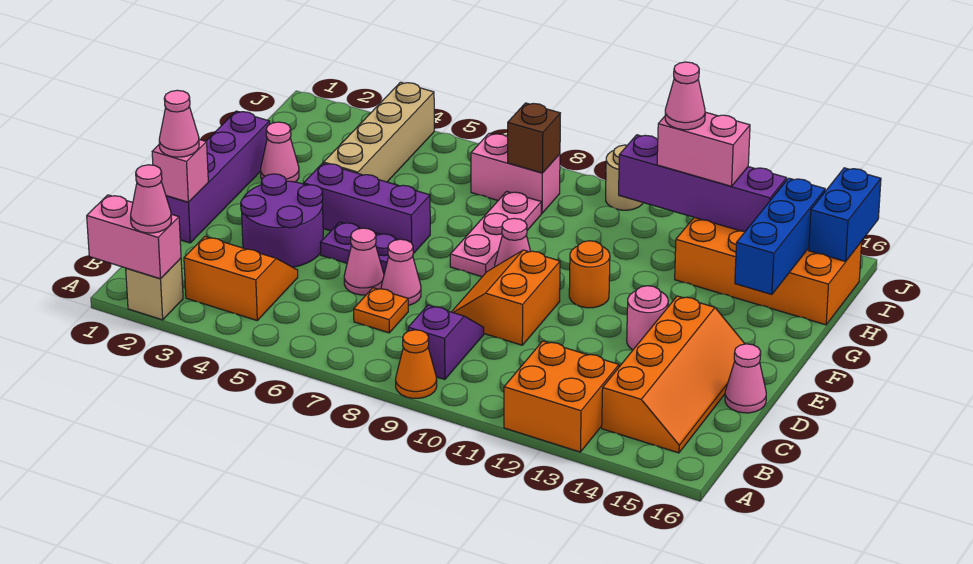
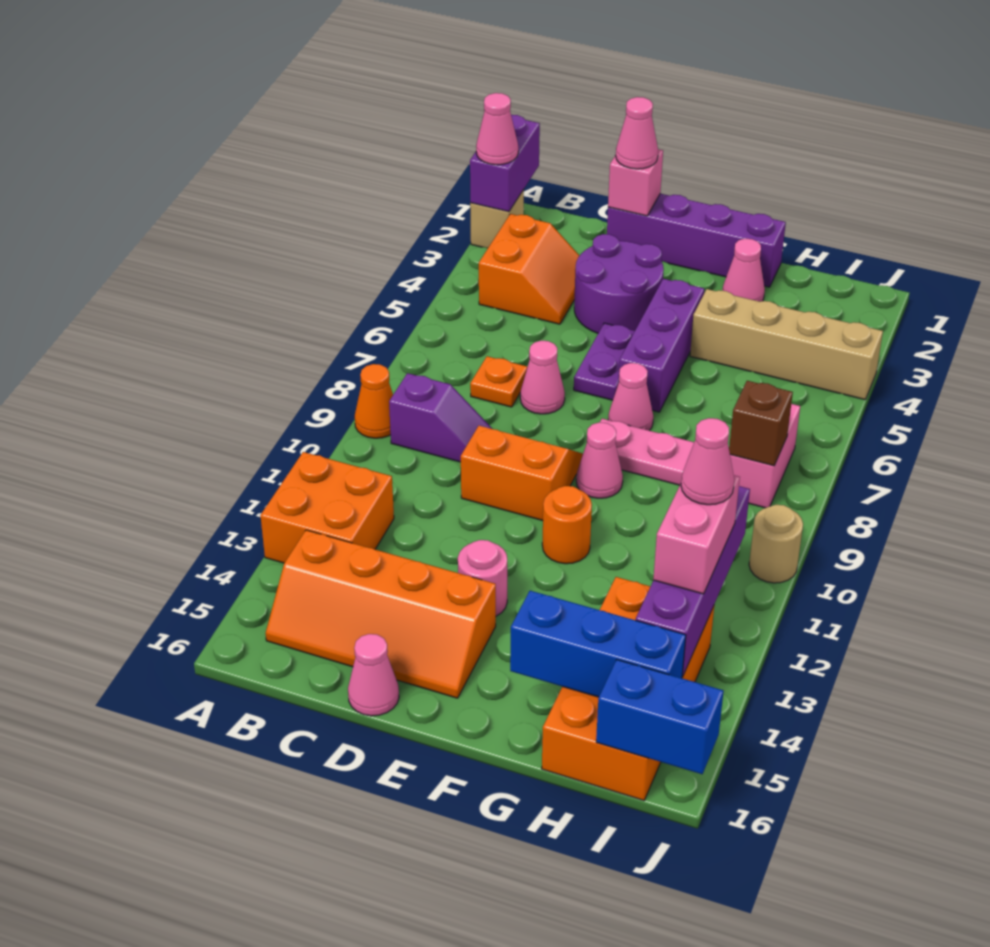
pink brick A1:A2 level 2 -> purple brick A1:A2 level 2
pink cone D6 level 1 -> pink cone F7 level 1

